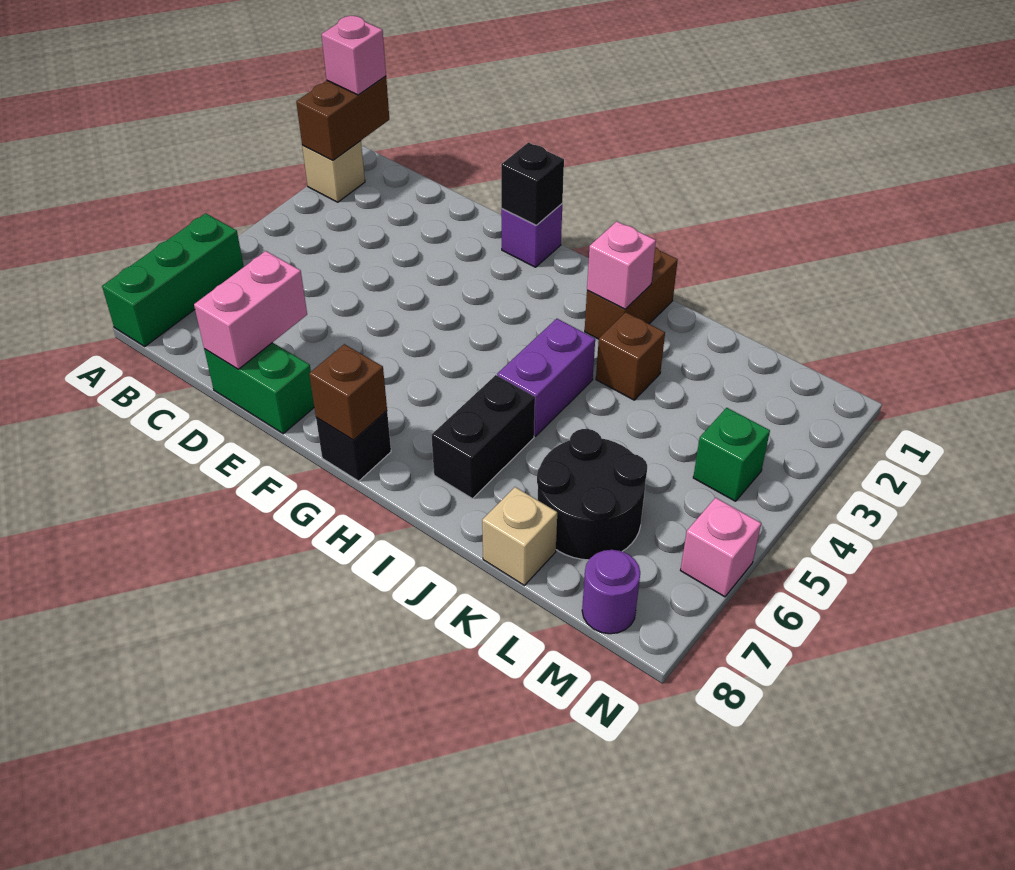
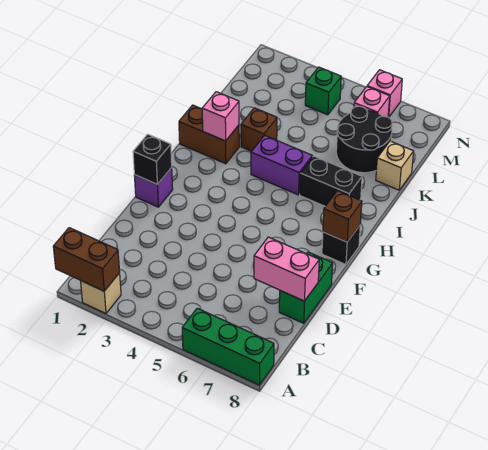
pink brick A1 level 3 -> pink brick M6 level 1
purple round brick M8 level 1 -> none

